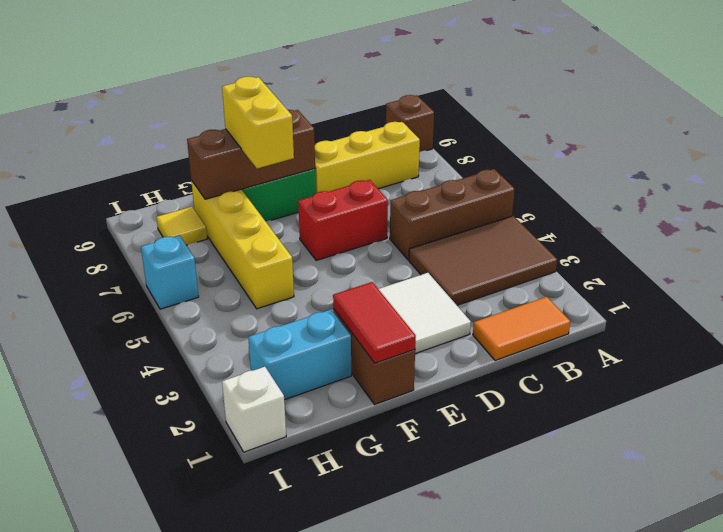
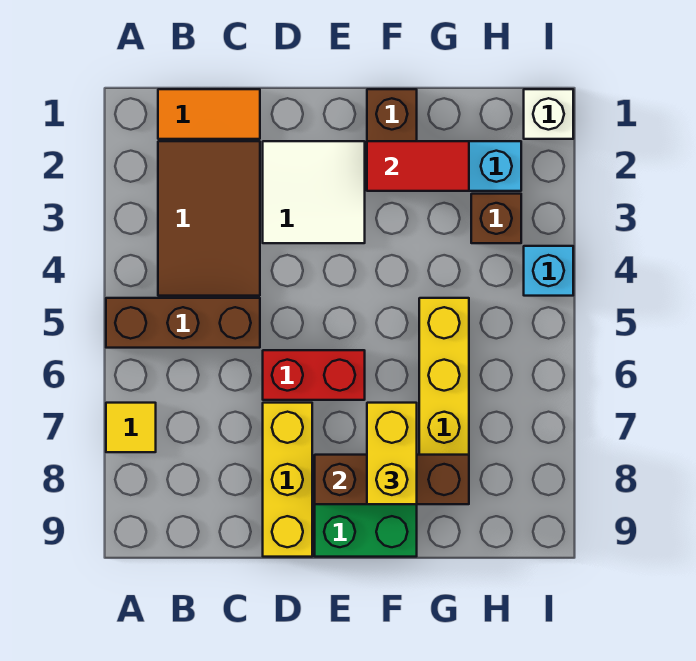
brown tile A3:C4 level 1 -> brown tile B2:C4 level 1
brown brick A9 level 1 -> brown brick H3 level 1
yellow brick B8:D8 level 1 -> yellow brick D7:D9 level 1
red tile F1:F2 level 2 -> red tile F2:G2 level 2
yellow tile H8 level 1 -> yellow tile A7 level 1
cyan brick I6 level 1 -> cyan brick I4 level 1

